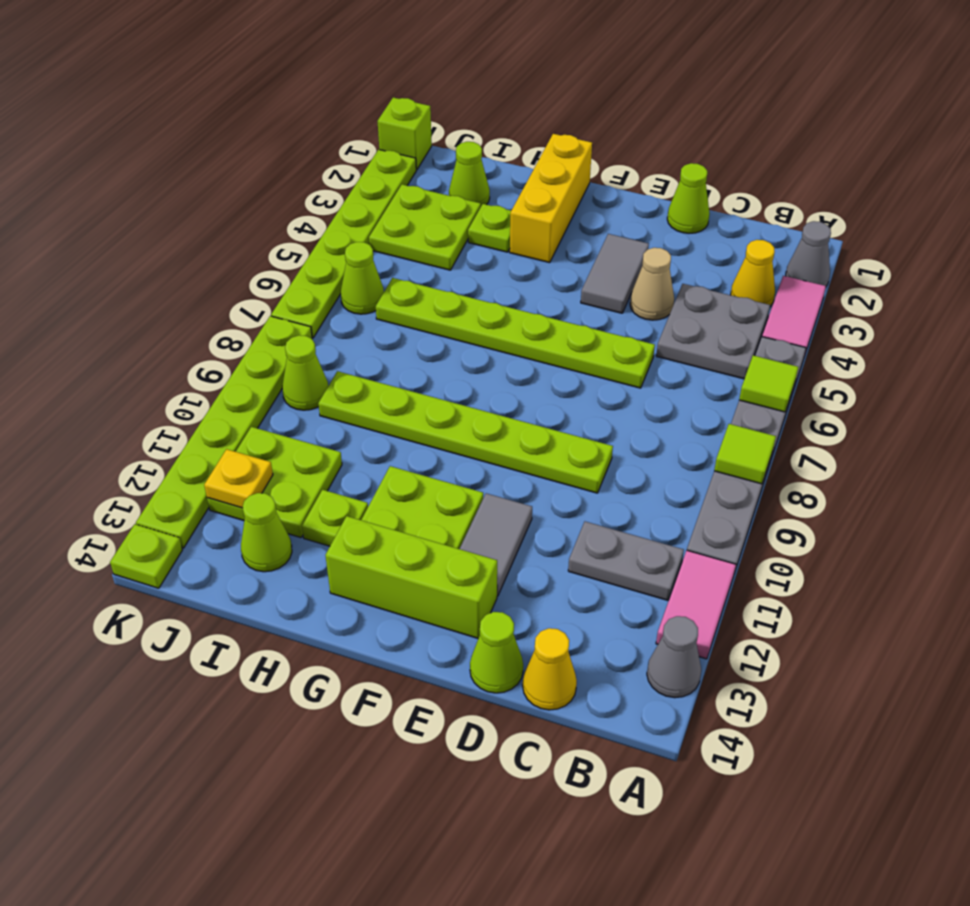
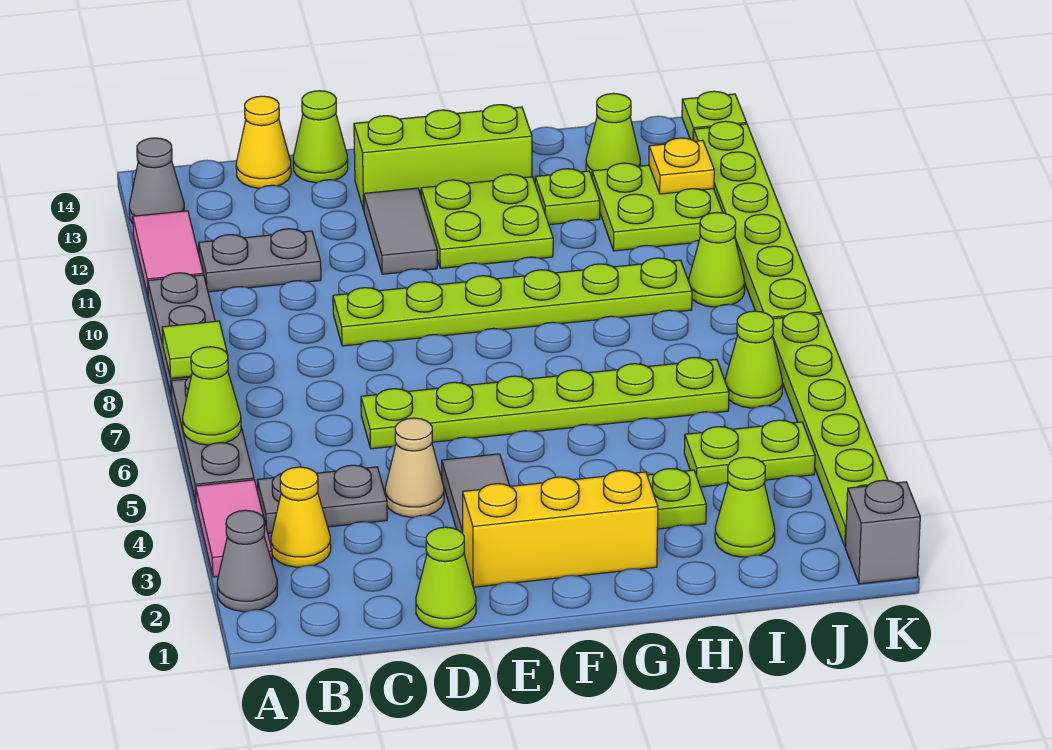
lime tile A6 level 2 -> lime cone A6 level 2
grey plate B4:C5 level 1 -> grey plate B4:C4 level 1
yellow brick G1:G3 level 1 -> yellow brick E2:G2 level 1
lime plate I3:J4 level 1 -> lime plate I4:J4 level 1
lime brick K1 level 1 -> grey brick K1 level 1

